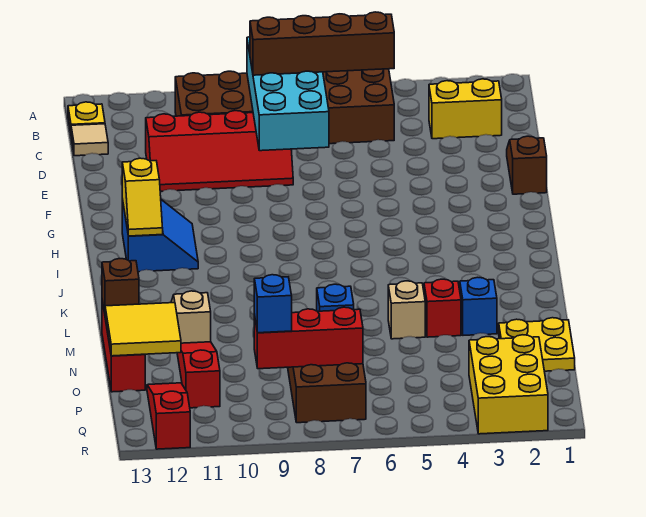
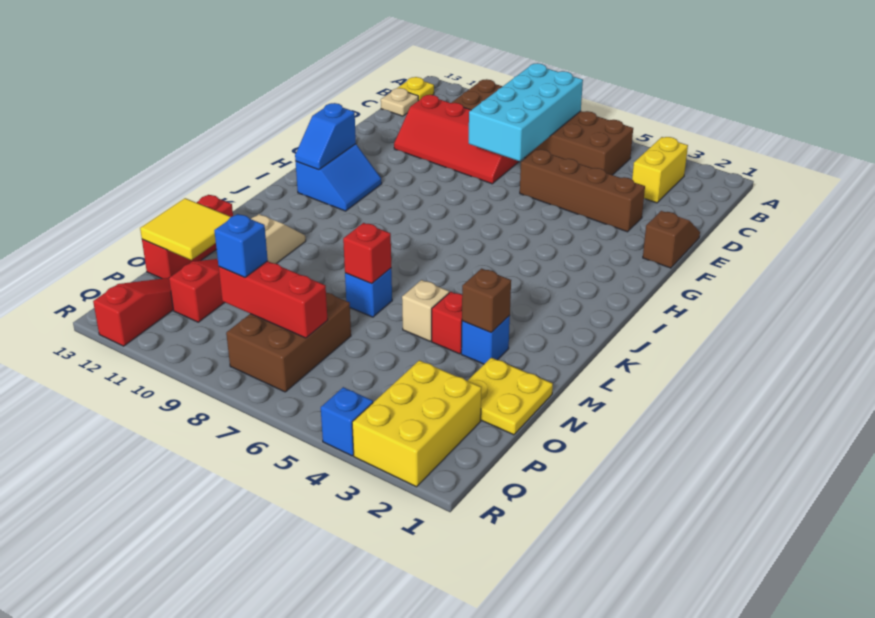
yellow brick C2:C3 level 1 -> yellow brick B3:C3 level 1
brown brick C5:C8 level 3 -> brown brick E3:E6 level 1
tan tile C13 level 1 -> tan plate C13 level 1
yellow slope H12:I12 level 2 top H -> blue slope H12:I12 level 2 top H
none -> red brick M7 level 2
brown brick M13 level 2 -> brown brick M3 level 2
none -> blue brick R4 level 1

